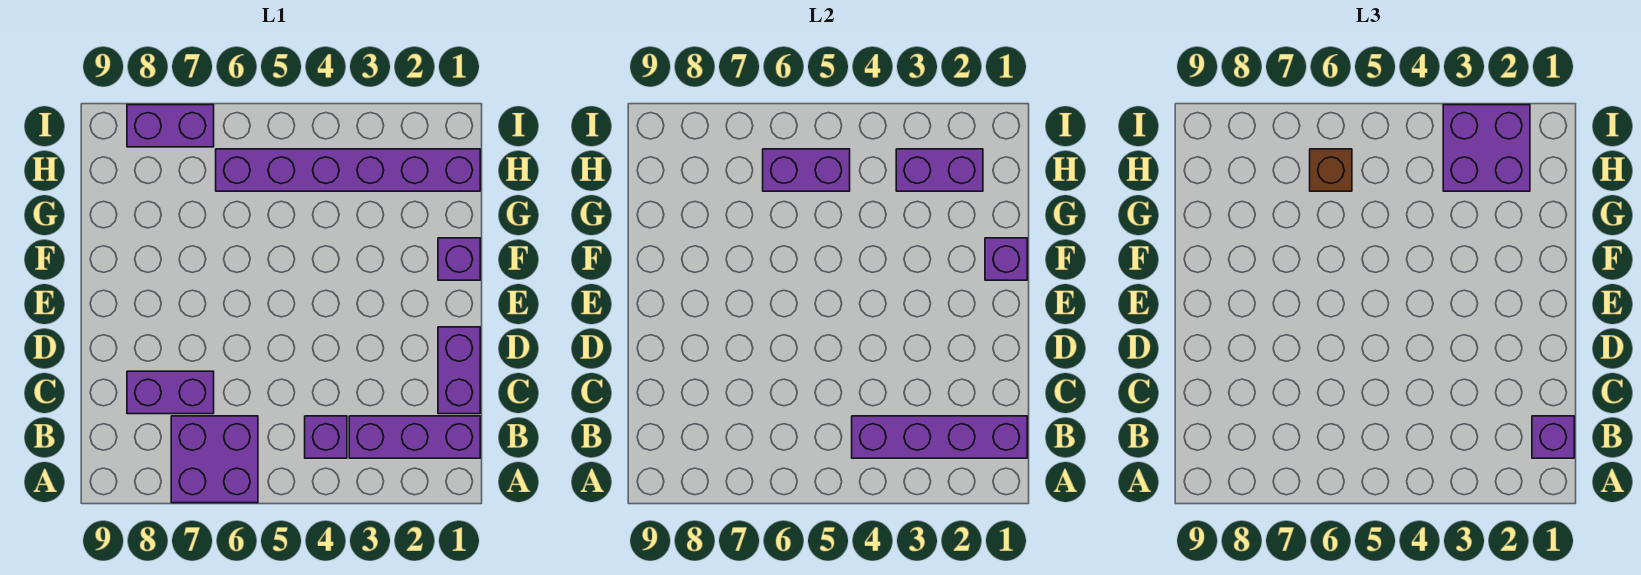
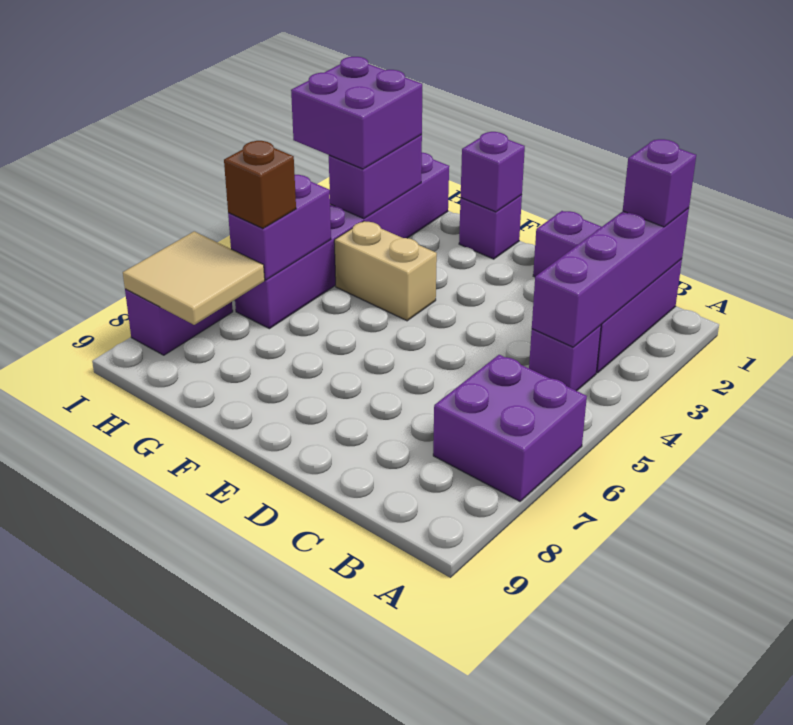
purple brick C7:C8 level 1 -> none
none -> tan brick F4:G4 level 1
none -> tan tile H7:I8 level 2

